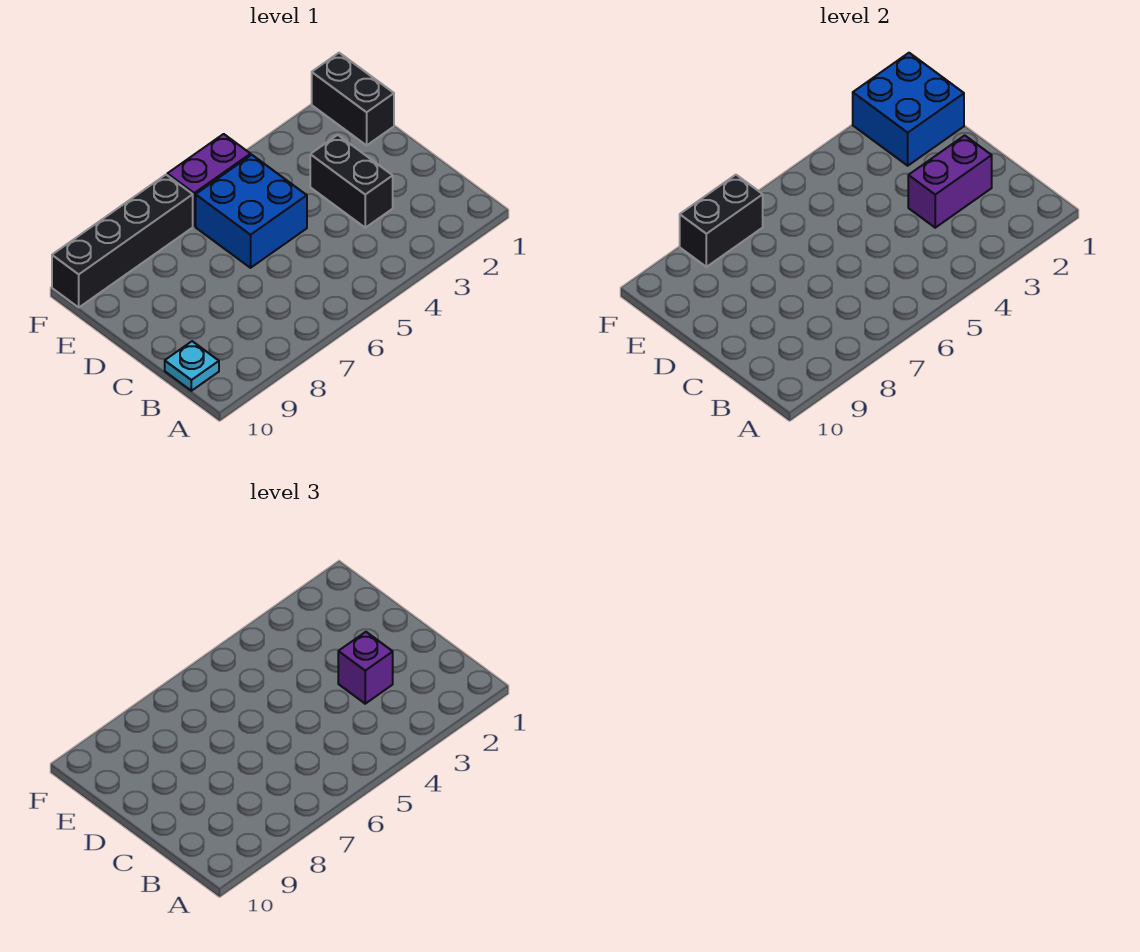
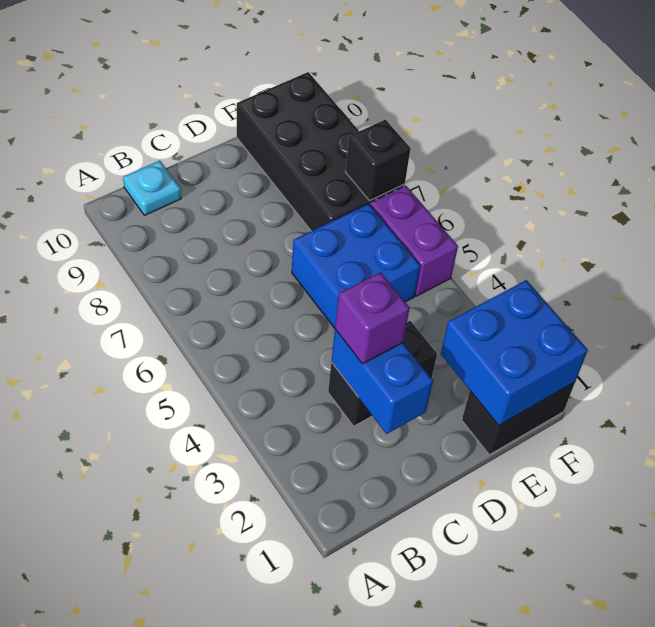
purple brick C2:C3 level 2 -> blue brick C2:C3 level 2
black brick F7:F10 level 1 -> black brick E7:F10 level 1
black brick F7:F8 level 2 -> black brick F7 level 2

